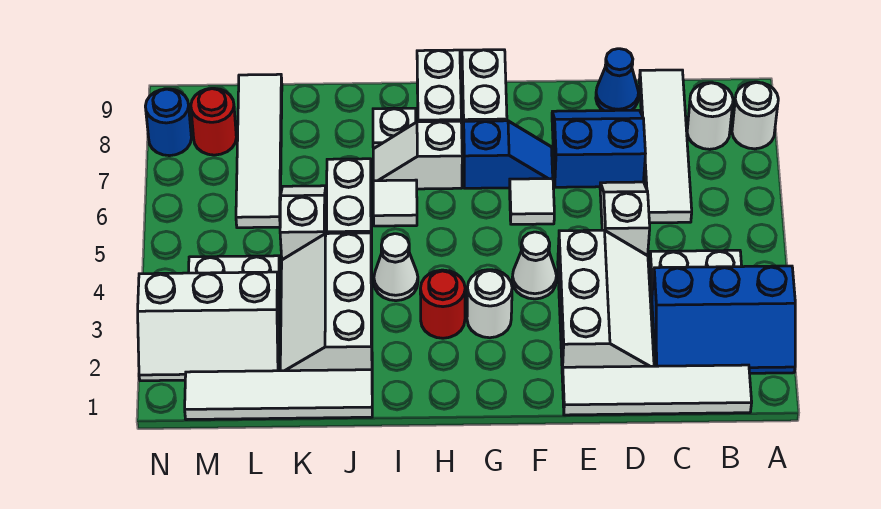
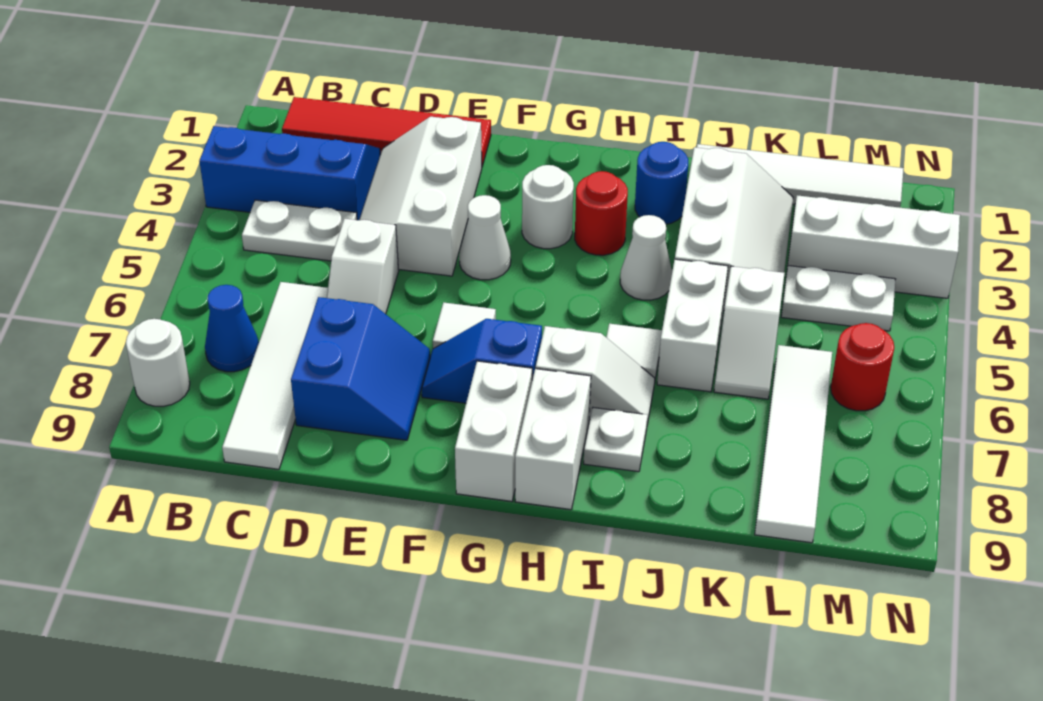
white tile B1:E1 level 1 -> red tile B1:E1 level 1
white round brick B8 level 1 -> none
blue slope D7:E8 level 1 top 7 -> blue slope D7:E8 level 1 top D
blue cone D9 level 1 -> blue cone B7 level 1
red round brick M8 level 1 -> red round brick M6 level 1
blue round brick N8 level 1 -> blue round brick I2 level 1

